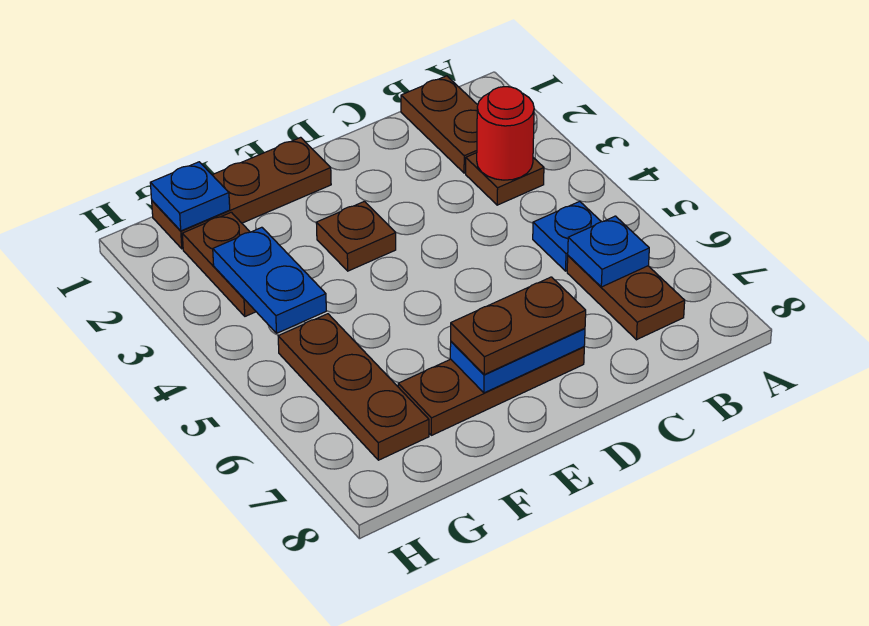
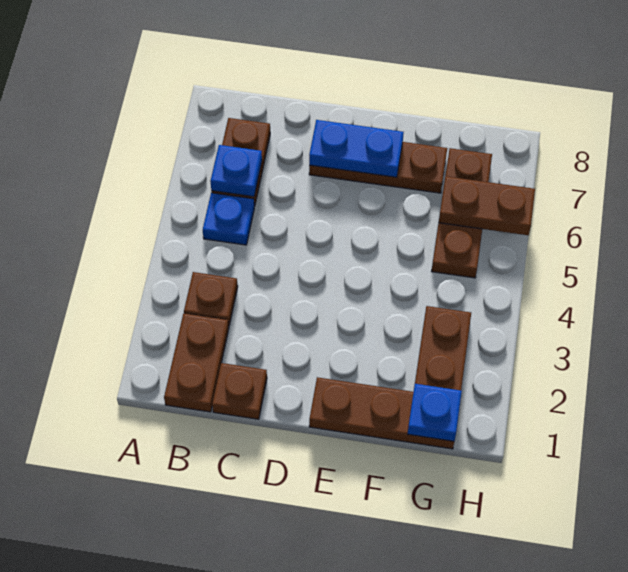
red round brick B3 level 2 -> none
brown plate D7:E7 level 3 -> brown plate G6:H6 level 2
brown plate E3 level 1 -> brown plate C1 level 1
blue plate G3:G4 level 2 -> none

